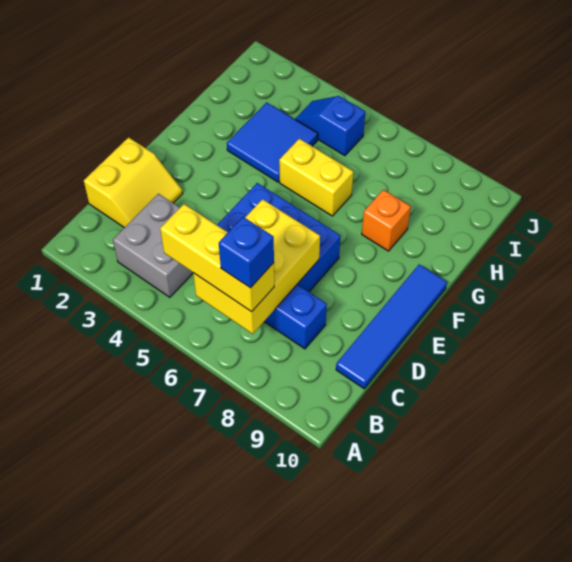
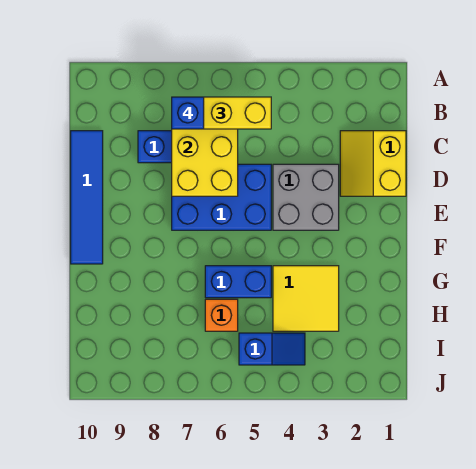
grey brick B3:C4 level 1 -> grey brick D3:E4 level 1
blue tile G3:H4 level 1 -> yellow tile G3:H4 level 1
yellow brick G5:G6 level 1 -> blue brick G5:G6 level 1
orange brick G8 level 1 -> orange brick H6 level 1

